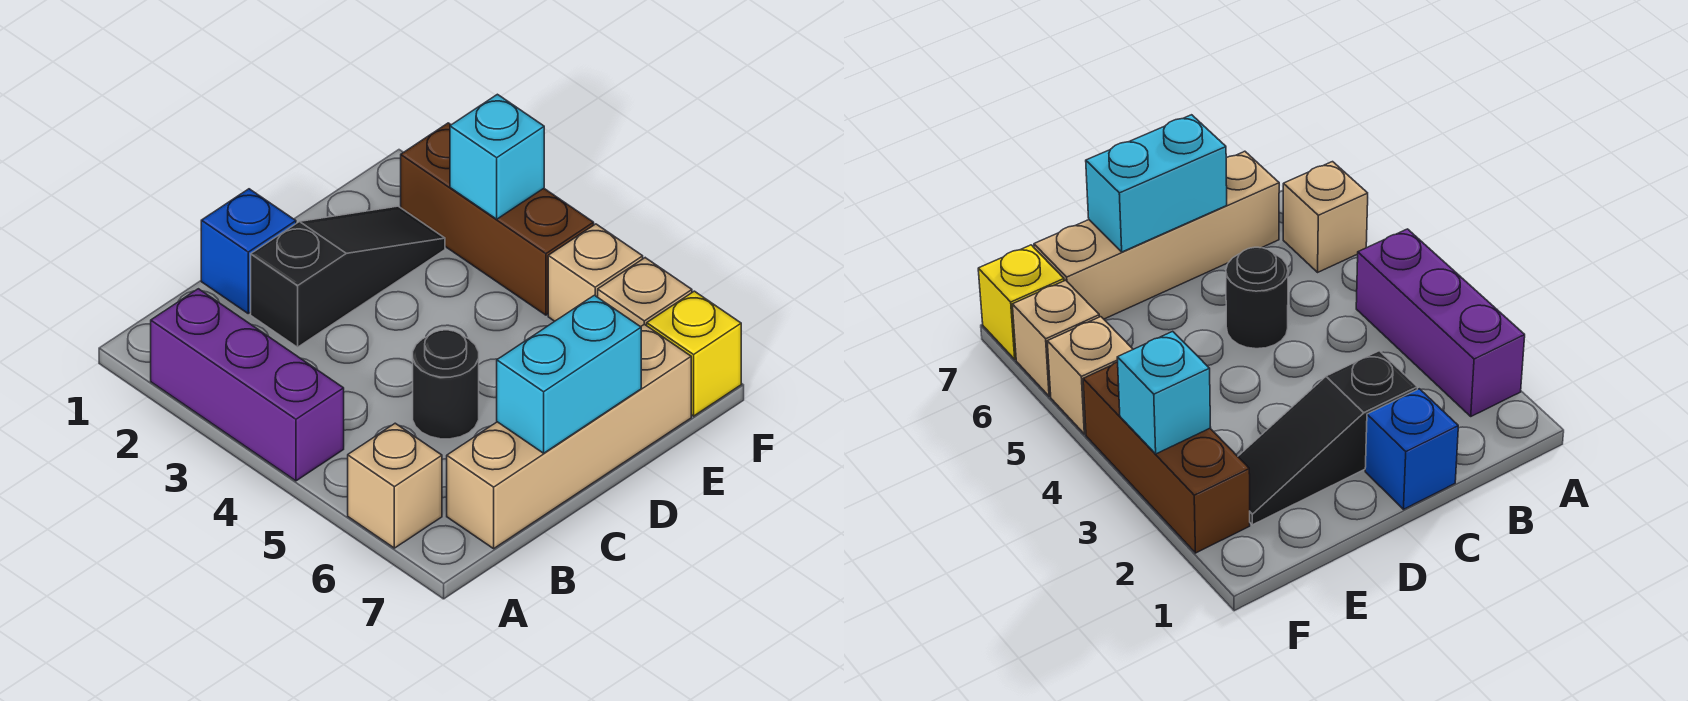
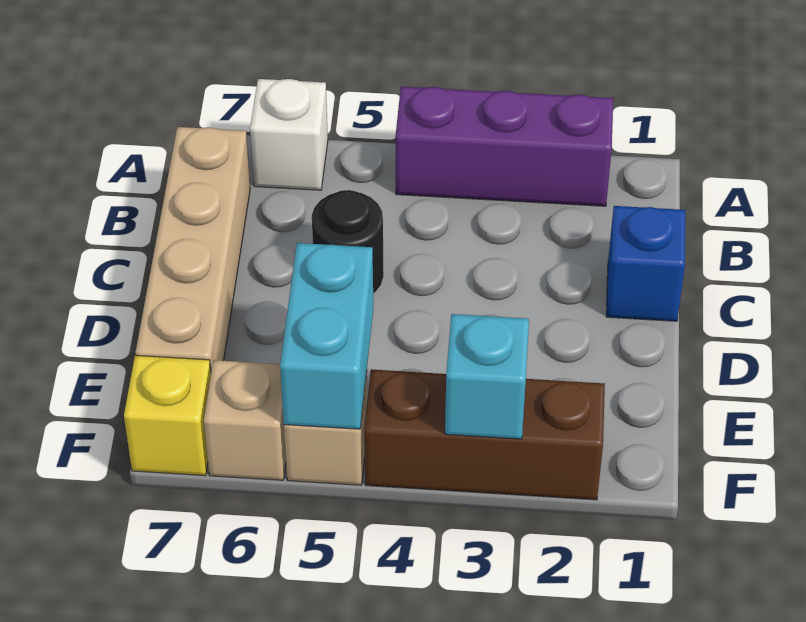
tan brick A6 level 1 -> white brick A6 level 1
black slope C2:E2 level 1 top C -> none
cyan brick C7:D7 level 2 -> cyan brick E5:F5 level 2

